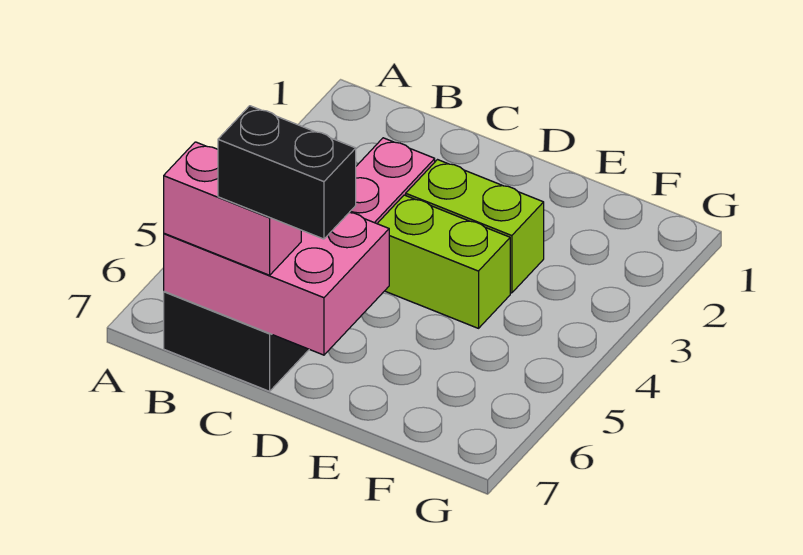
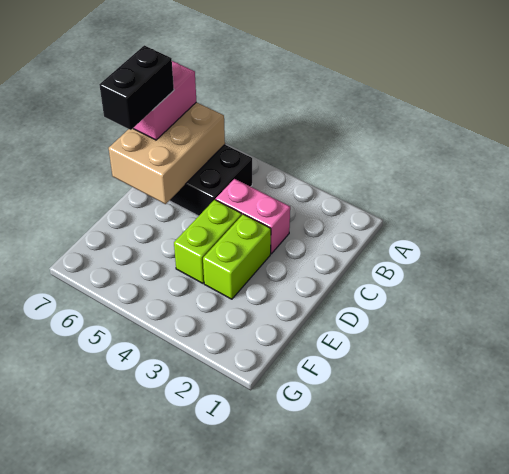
pink brick B6:D7 level 2 -> tan brick B6:D7 level 2

